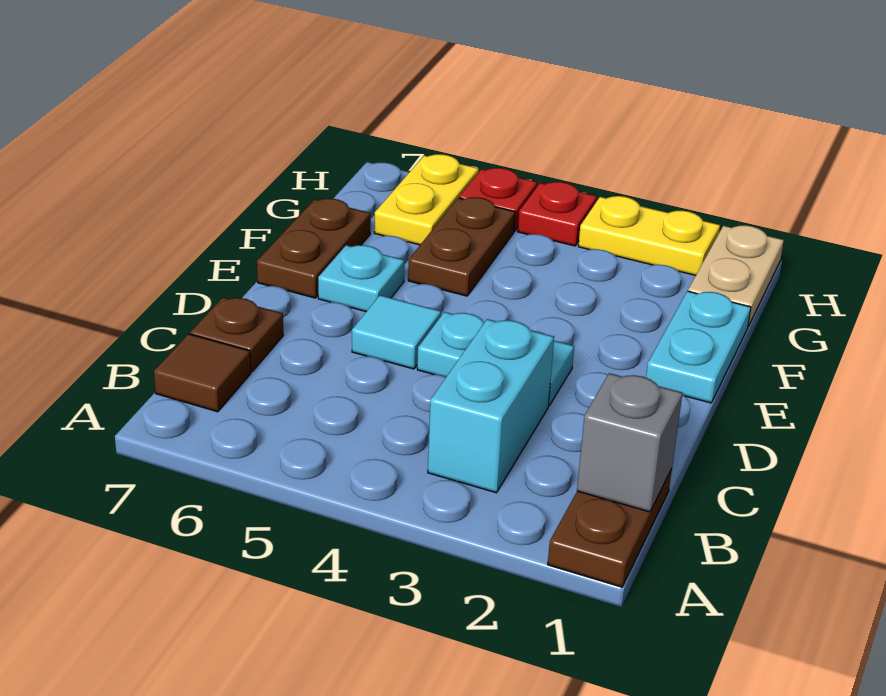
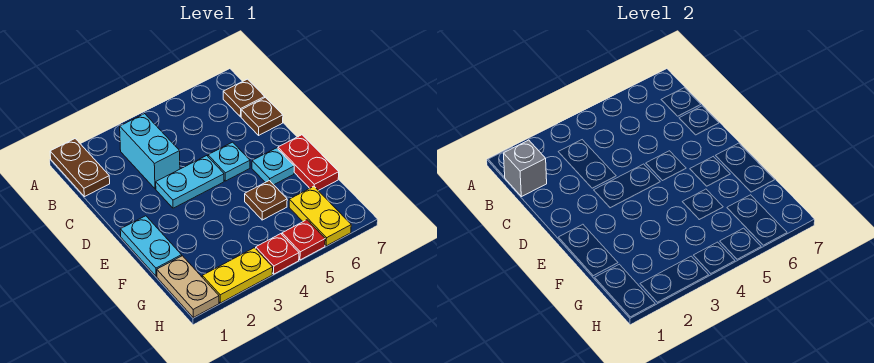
brown tile B7 level 1 -> brown plate B7 level 1
cyan tile D5 level 1 -> cyan plate D5 level 1
brown plate E7:F7 level 1 -> red plate E7:F7 level 1
brown plate F5:G5 level 1 -> brown plate F5 level 1

